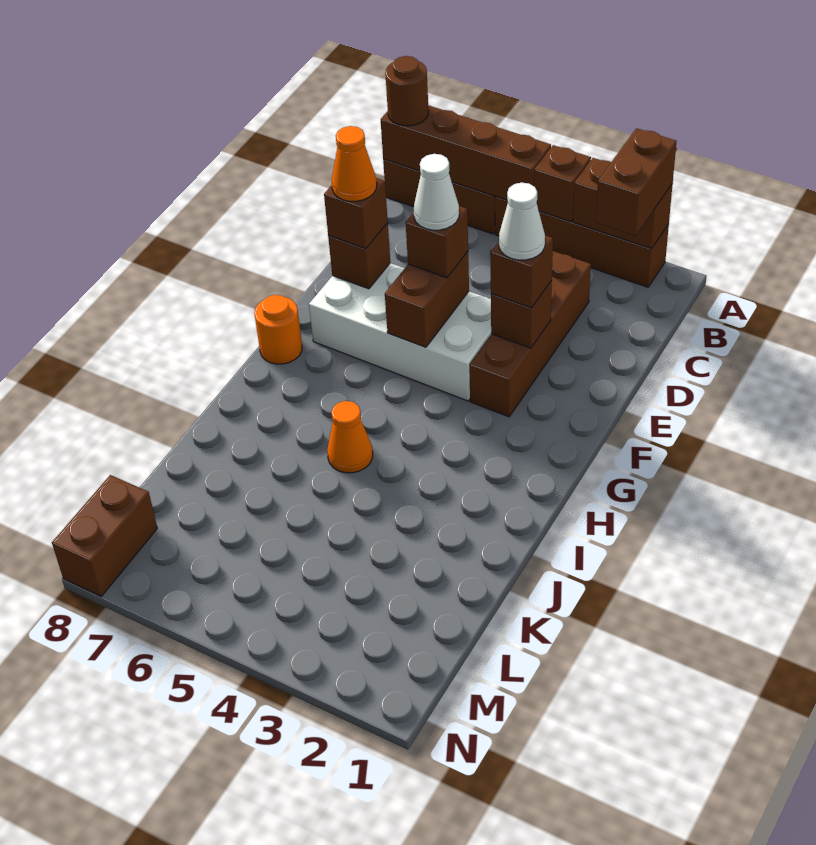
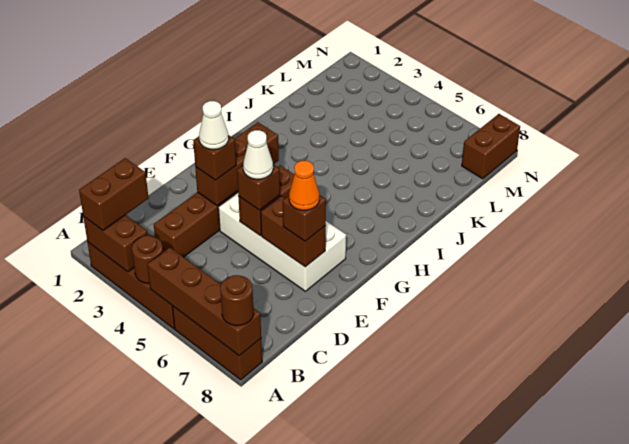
brown brick A4 level 2 -> brown round brick A4 level 2
brown brick E3 level 2 -> brown brick E3:G3 level 2
brown brick E7 level 2 -> brown brick E6:E7 level 2
orange round brick G8 level 1 -> none
orange cone I5 level 1 -> none

